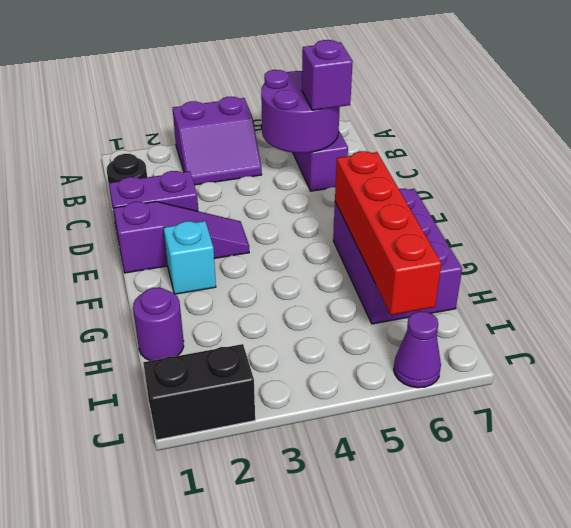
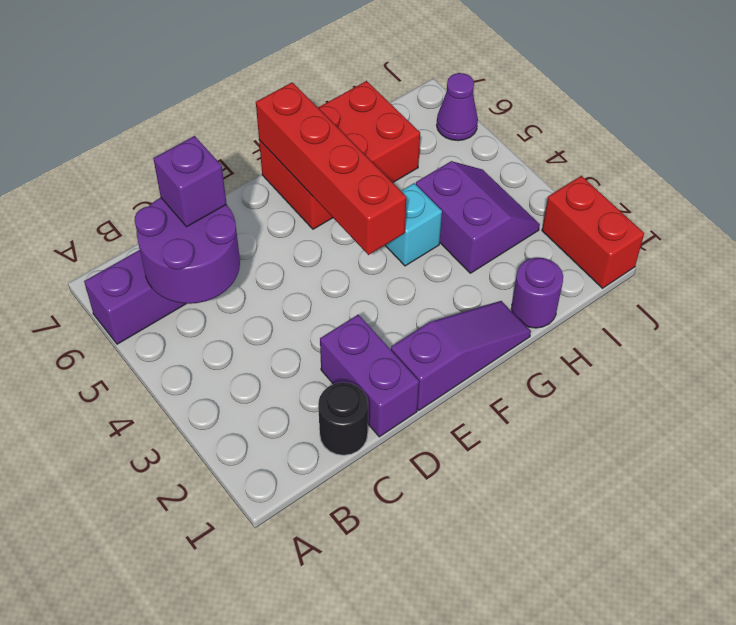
purple slope A3:B4 level 1 top A -> purple slope H3:I4 level 1 top H
purple slope E1:E3 level 1 top 1 -> purple slope E1:G1 level 1 top E
cyan brick F2 level 1 -> cyan brick G4 level 1
purple brick F6:H7 level 1 -> red brick F6:H7 level 1
red brick F6:I6 level 2 -> red brick F4:F7 level 2
black brick J1:J2 level 1 -> red brick J1:J2 level 1

